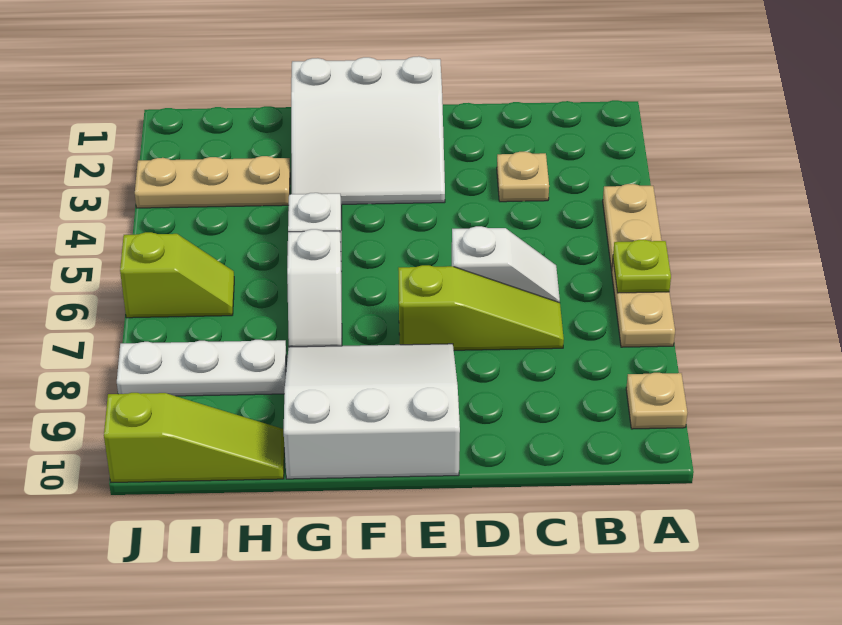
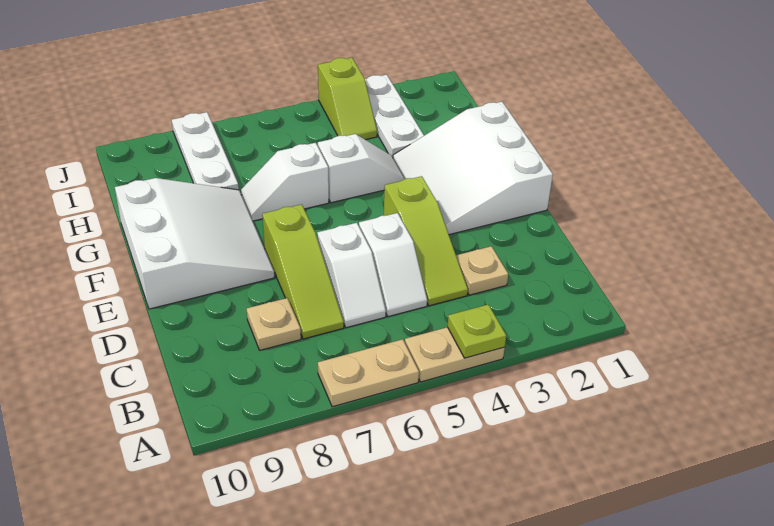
lime plate A6 level 2 -> lime plate A4 level 2
tan plate A9 level 1 -> tan plate C8 level 1
none -> white slope C5:D5 level 1 top D
tan plate H3:J3 level 1 -> white plate H3:J3 level 1
lime slope H10:J10 level 1 top J -> lime slope C4:E4 level 1 top E
lime slope I6:J6 level 1 top J -> lime slope I4:J4 level 1 top J

